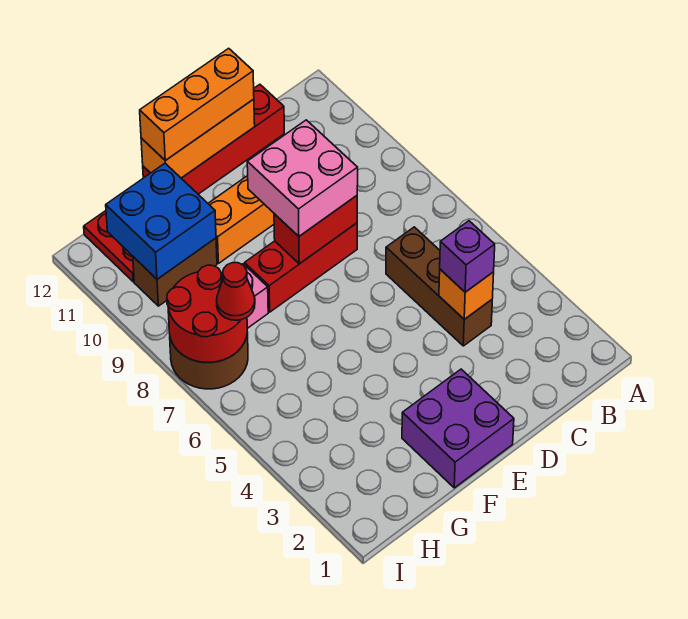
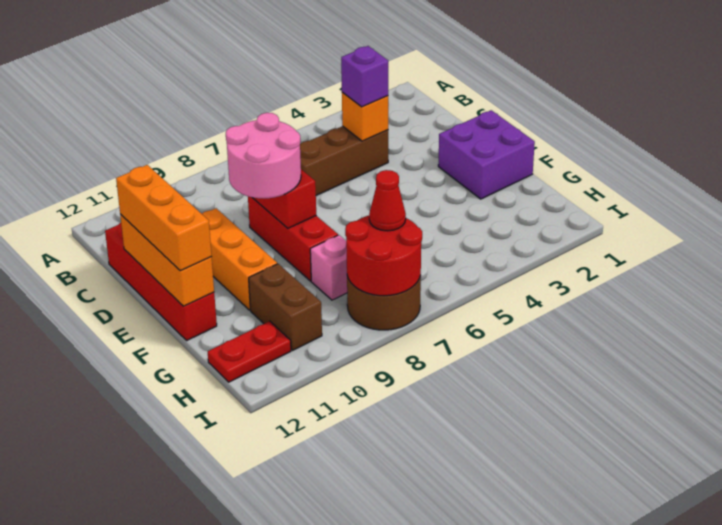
pink brick D8:E9 level 3 -> pink round brick D8:E9 level 3
blue brick G10:H11 level 2 -> none

